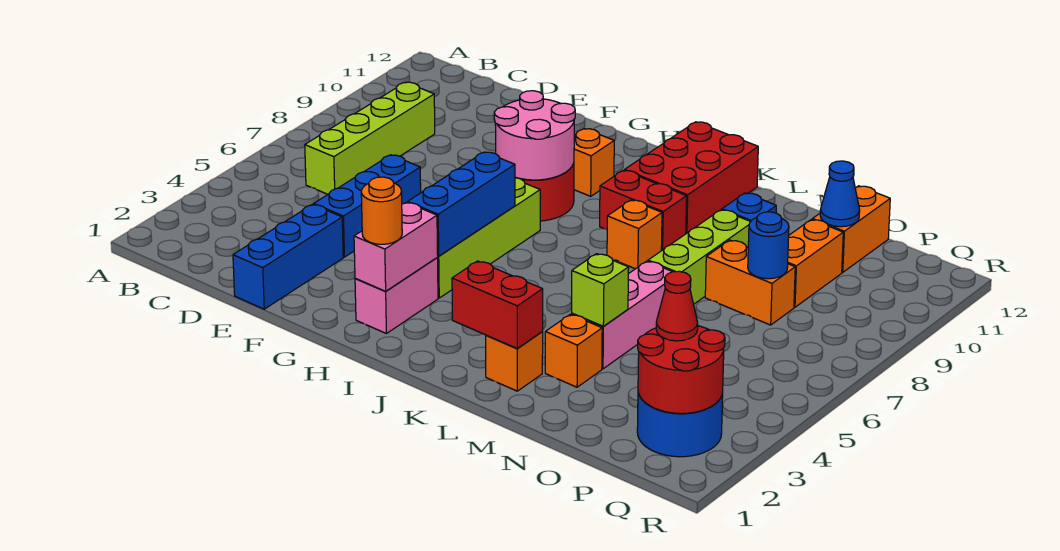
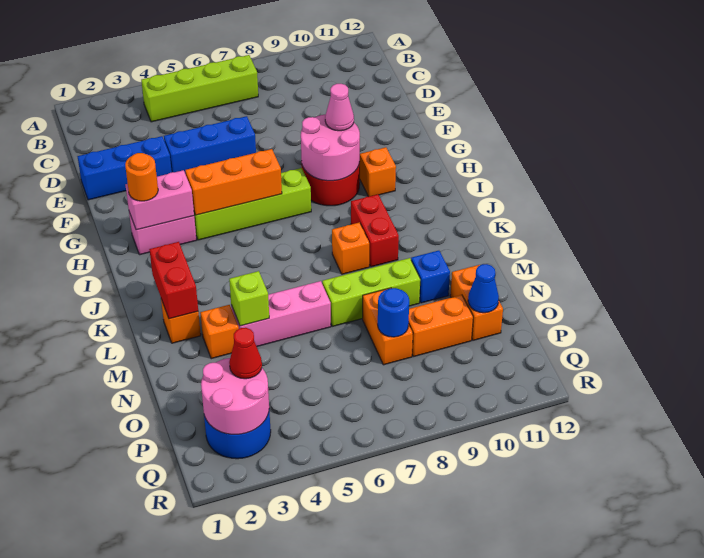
lime brick C6:C9 level 1 -> lime brick B4:B7 level 1
none -> pink cone G9 level 3
blue brick H4:H6 level 2 -> orange brick H4:H6 level 2
red brick J10:K12 level 1 -> none
orange brick O11:O12 level 1 -> orange brick N11:O11 level 1
red round brick P2:Q3 level 2 -> pink round brick P2:Q3 level 2

